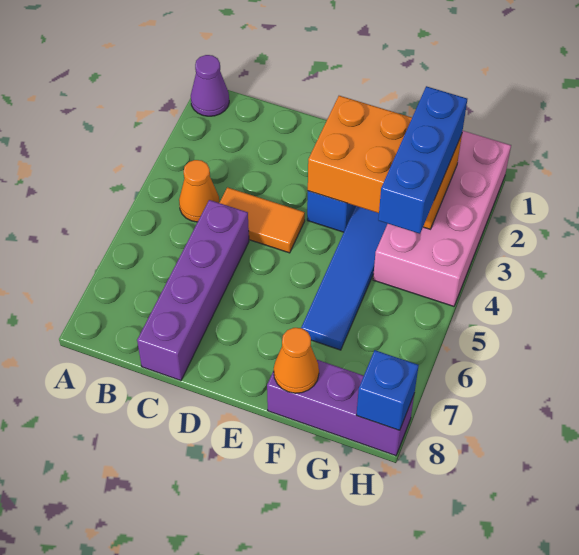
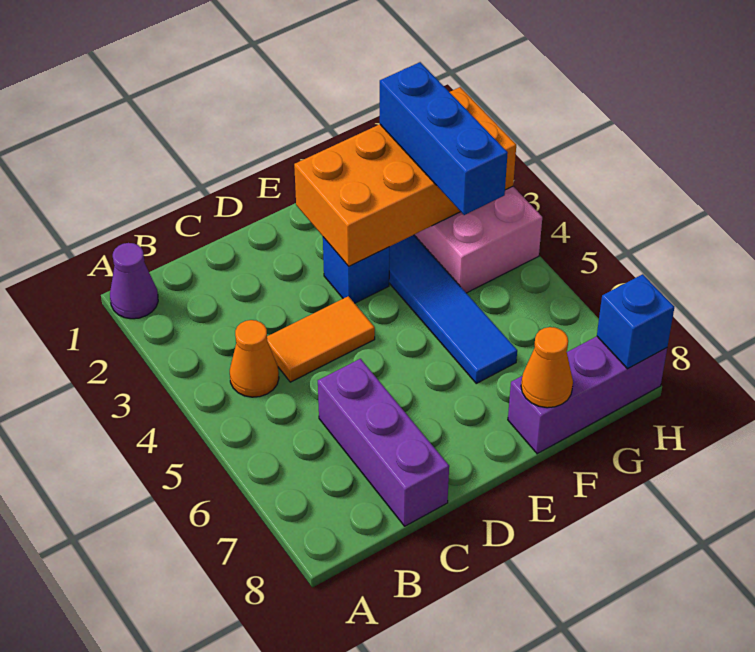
purple brick C5:C8 level 1 -> purple brick C6:C8 level 1
orange brick E2:G3 level 2 -> orange brick E2:H3 level 2

